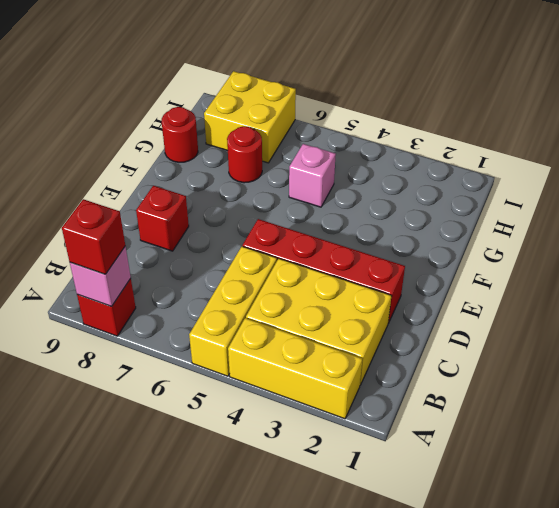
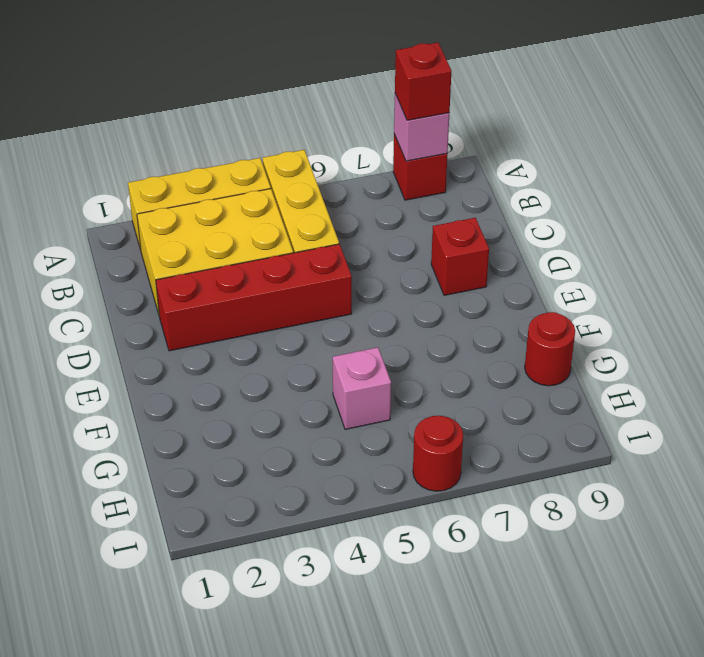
red round brick G7 level 1 -> red round brick I6 level 1
yellow brick H7:I8 level 1 -> none

